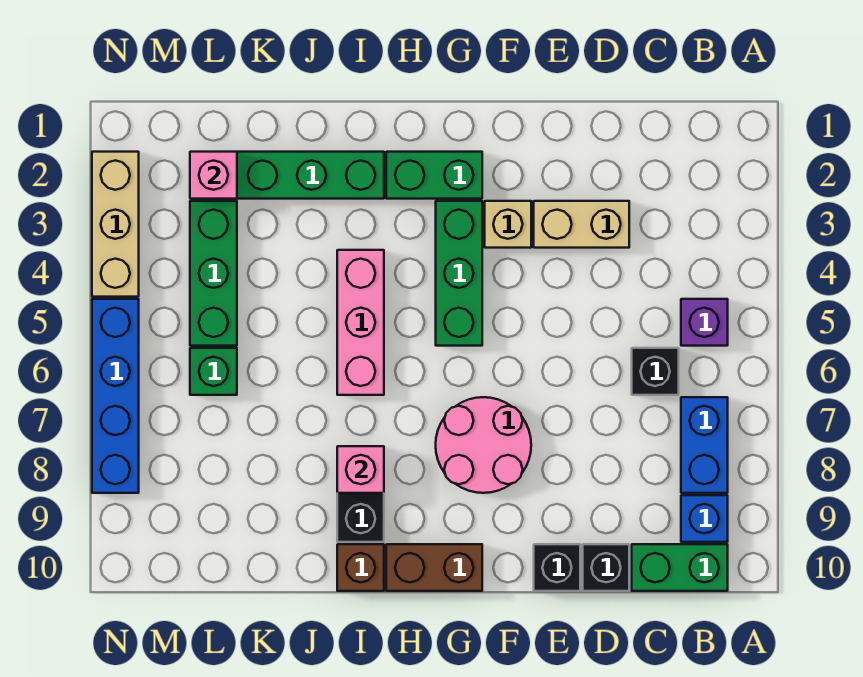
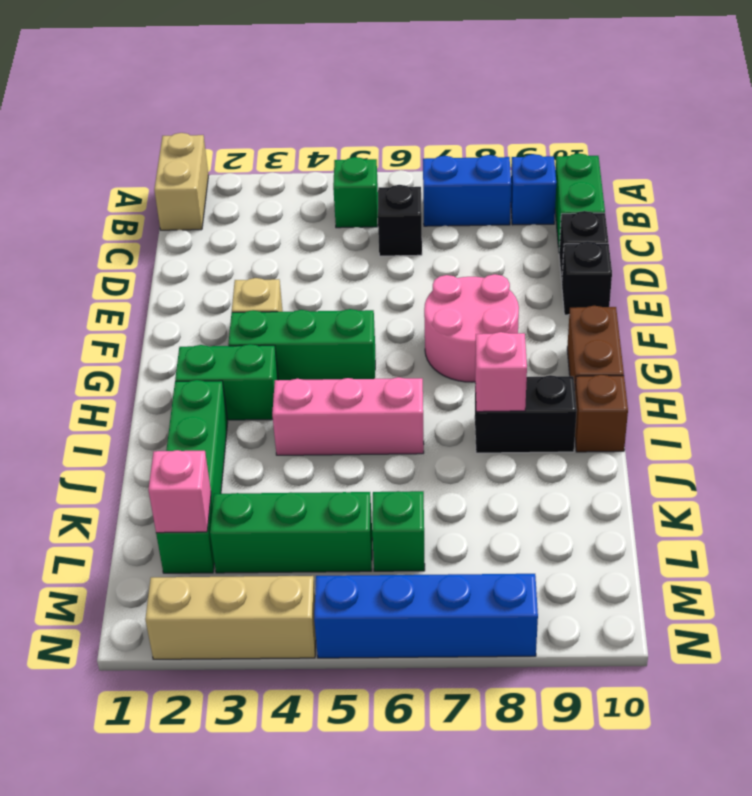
purple brick B5 level 1 -> green brick B5 level 1
tan brick D3:E3 level 1 -> tan brick A1:B1 level 1
green brick G2:H2 level 1 -> green brick H2:H3 level 1

